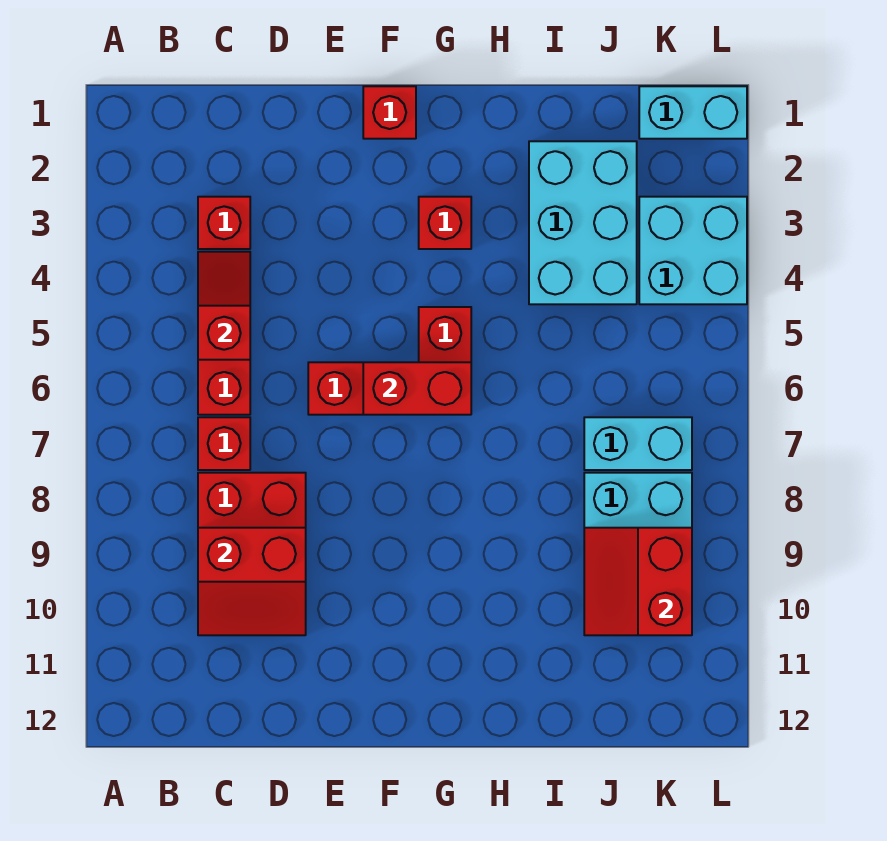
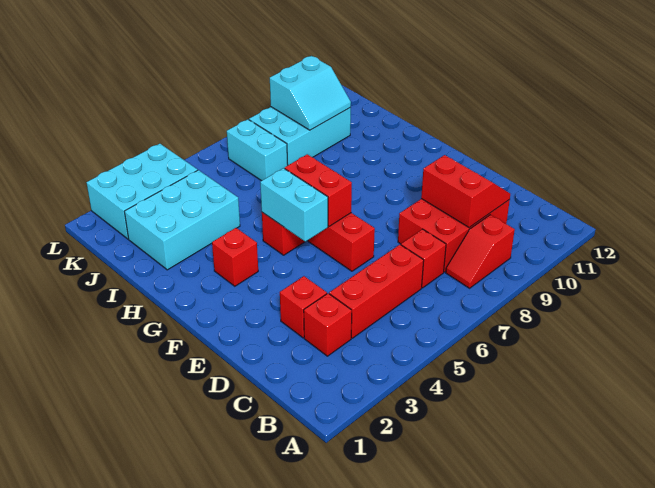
red slope C4:C5 level 2 top 5 -> red slope B8:B9 level 1 top 9
red brick F1 level 1 -> red brick D3 level 1
red slope J9:K10 level 2 top K -> cyan slope J9:K10 level 2 top K
cyan brick K1:L1 level 1 -> cyan brick F5:G5 level 2
cyan brick K3:L4 level 1 -> cyan brick K2:L4 level 1

